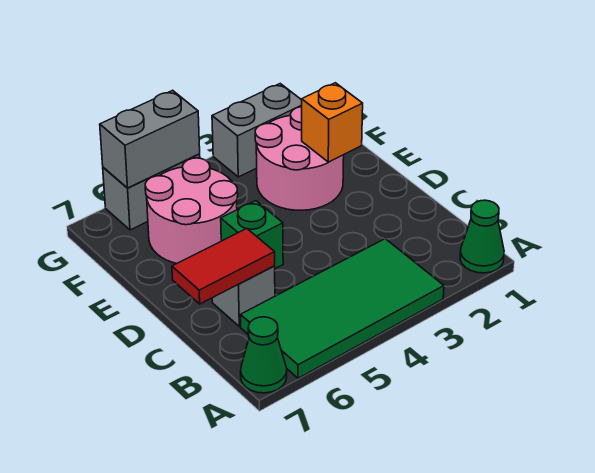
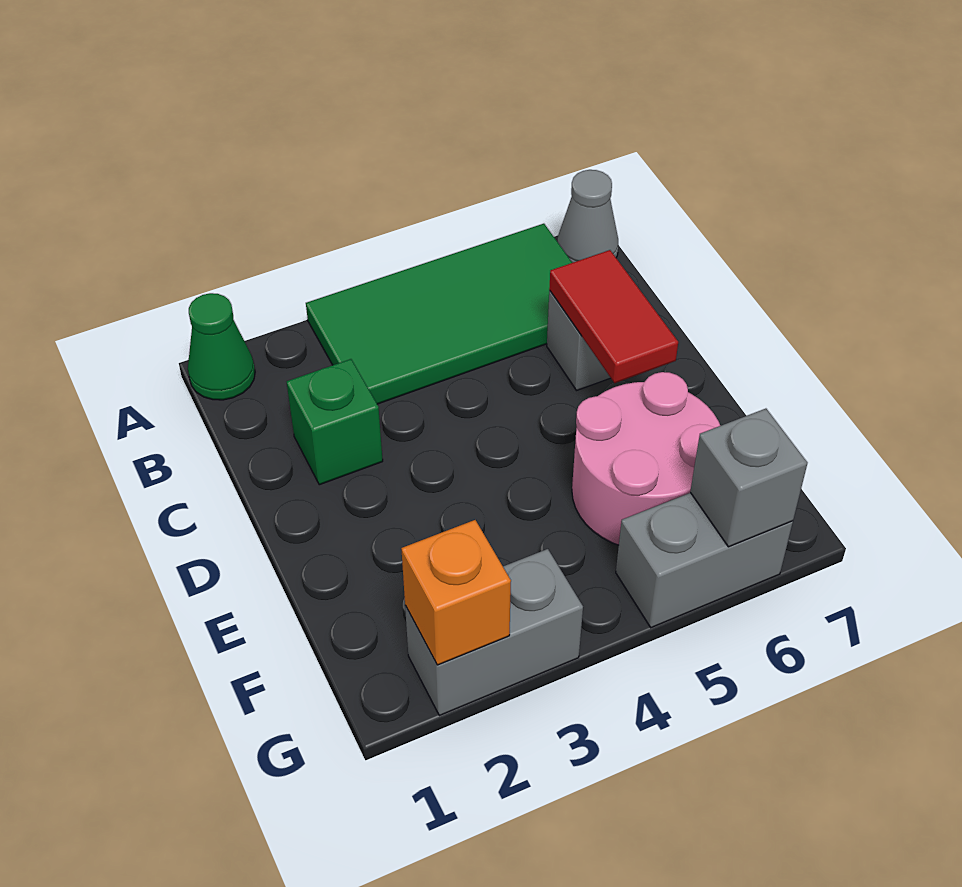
green cone A7 level 1 -> grey cone A7 level 1
red tile C6:C7 level 2 -> red tile C6:D6 level 2
green brick D5 level 1 -> green brick C2 level 1
pink round brick E2:F3 level 1 -> none
orange brick E2 level 2 -> orange brick G2 level 2
grey brick G5:G6 level 2 -> grey brick G6 level 2

